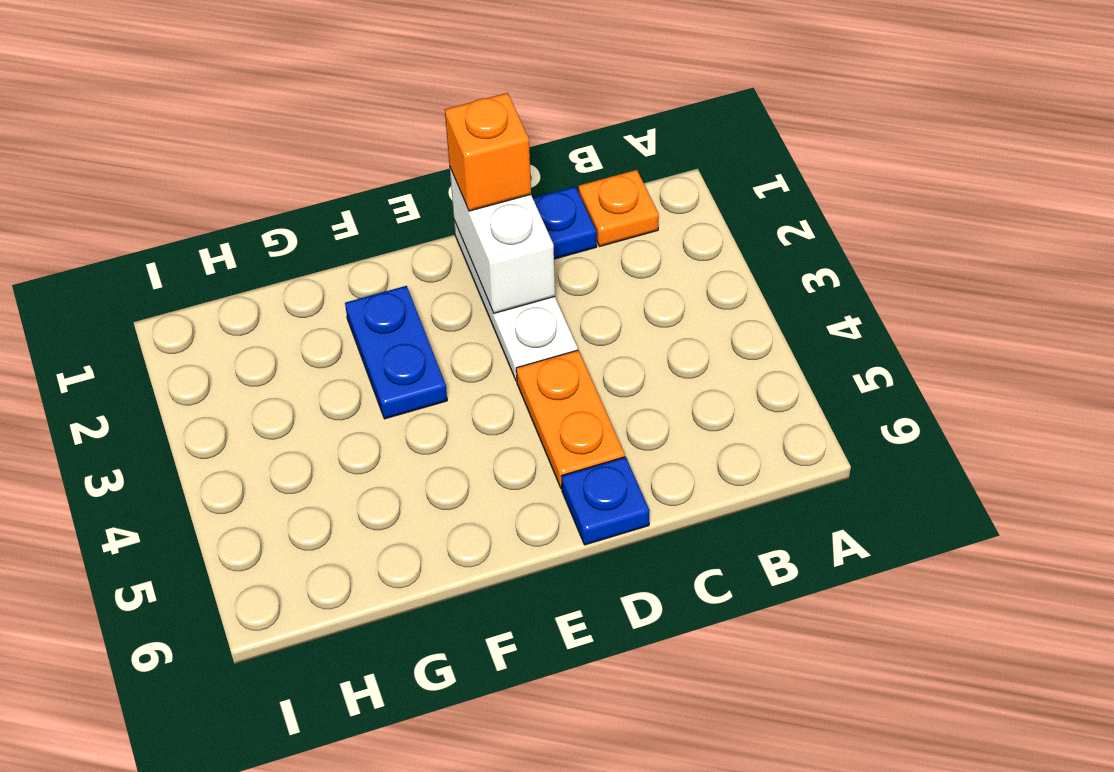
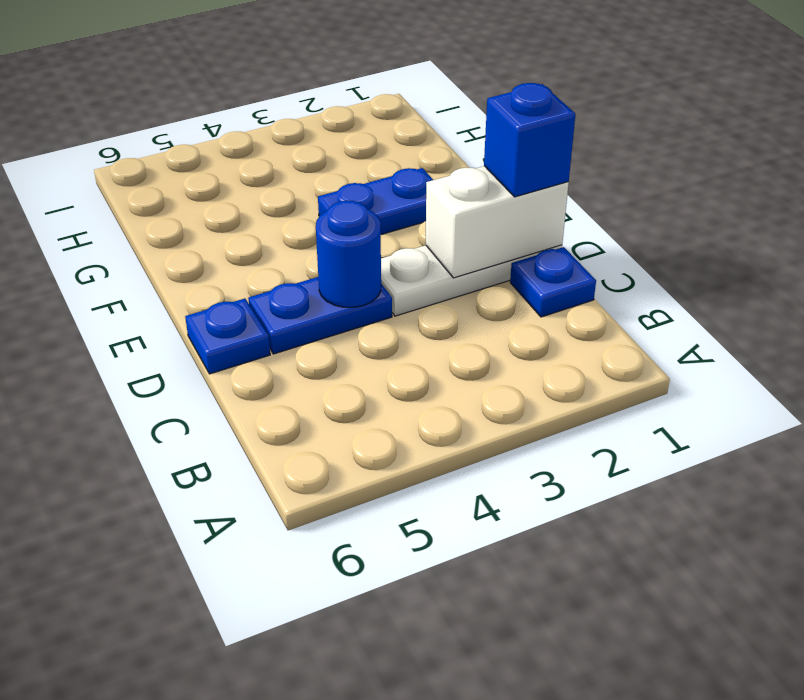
orange plate B1 level 1 -> none
orange brick D1 level 3 -> blue brick D1 level 3
orange plate D4:D5 level 1 -> blue plate D4:D5 level 1
none -> blue round brick D4 level 2

